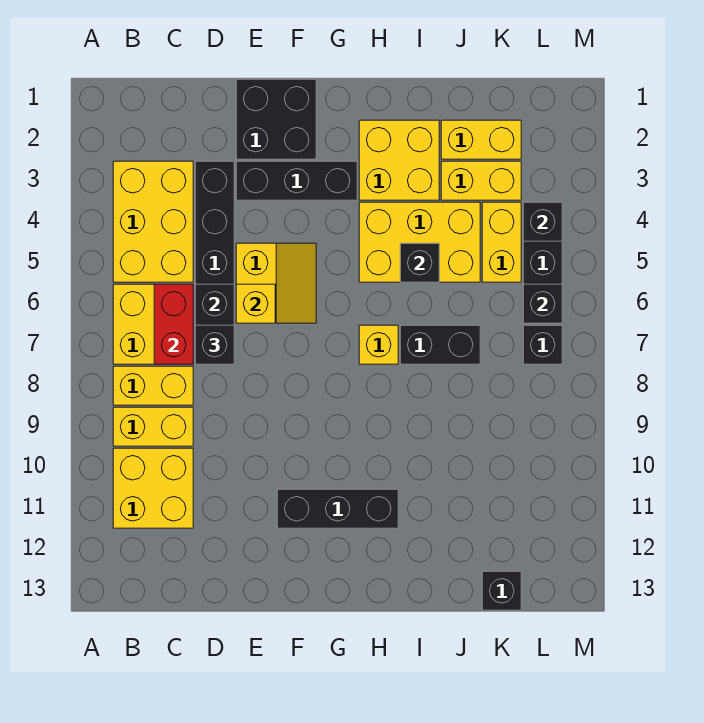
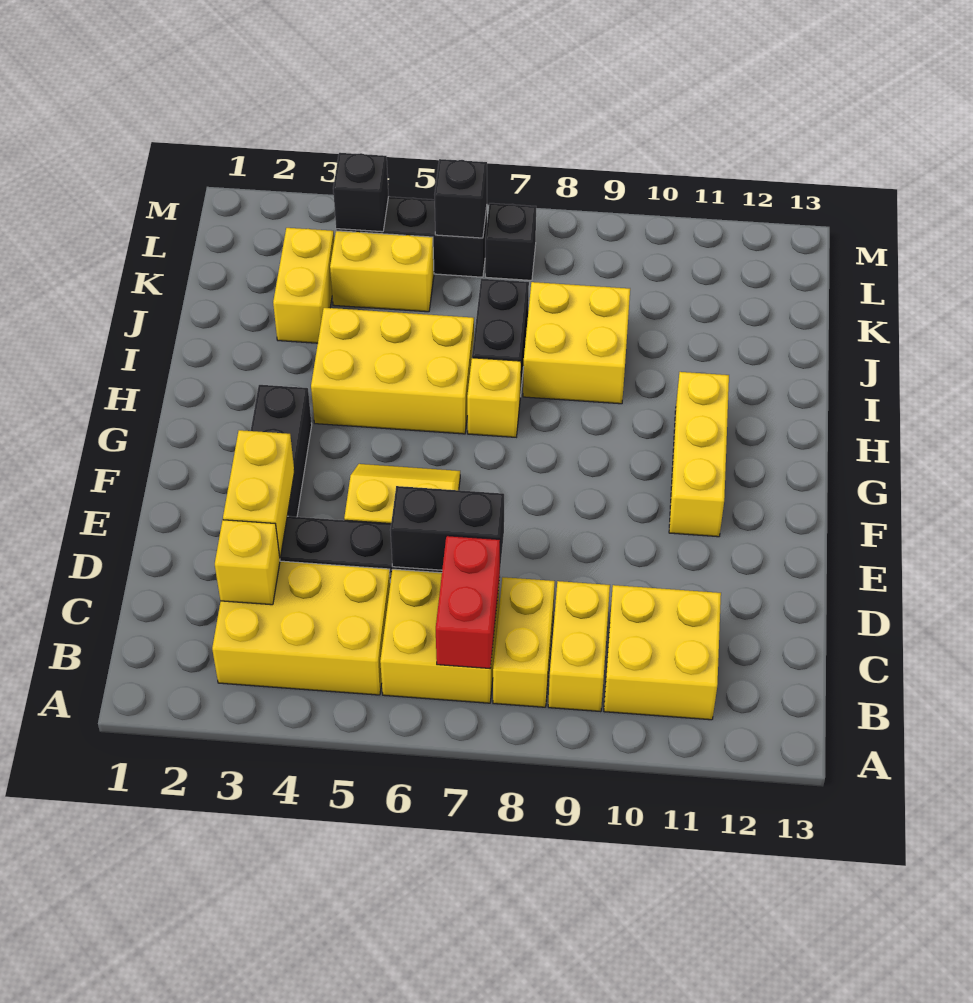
red brick C6:C7 level 2 -> red brick B7:C7 level 2
black brick D7 level 3 -> none
black brick E1:F2 level 1 -> none
yellow brick E6 level 2 -> yellow brick C3 level 2
black brick F11:H11 level 1 -> yellow brick F11:H11 level 1
yellow brick H2:I3 level 1 -> yellow brick I8:J9 level 1
yellow brick H4:J5 level 1 -> yellow brick H4:I6 level 1
black brick I5 level 2 -> none
yellow brick J2:K2 level 1 -> yellow brick D3:E3 level 2
black brick K13 level 1 -> none

